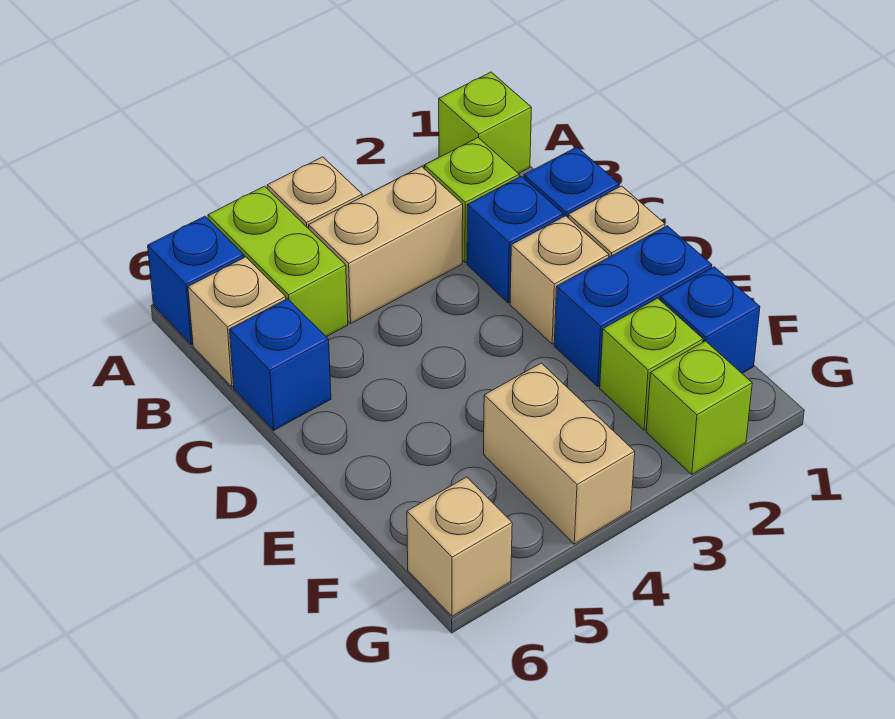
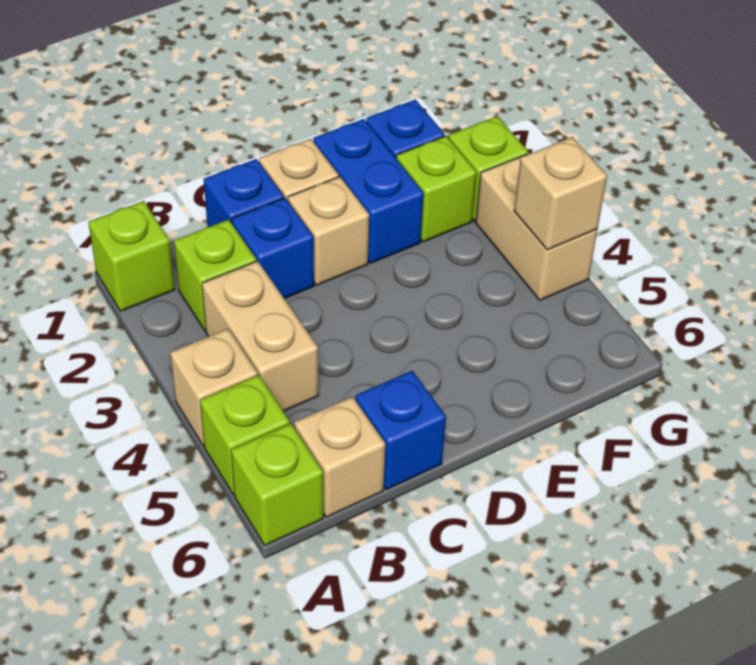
lime brick A5:B5 level 1 -> lime brick A5 level 1
blue brick A6 level 1 -> lime brick A6 level 1
tan brick F4:G4 level 1 -> tan brick G3:G4 level 1
tan brick G6 level 1 -> tan brick G4 level 2

